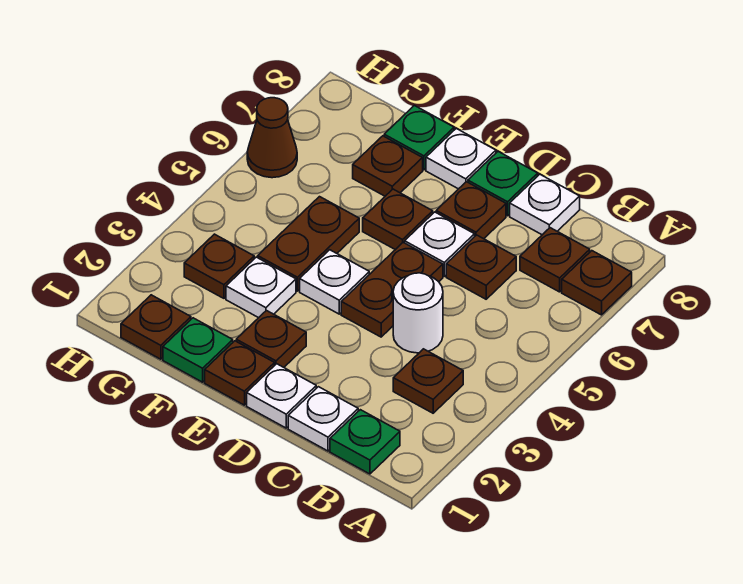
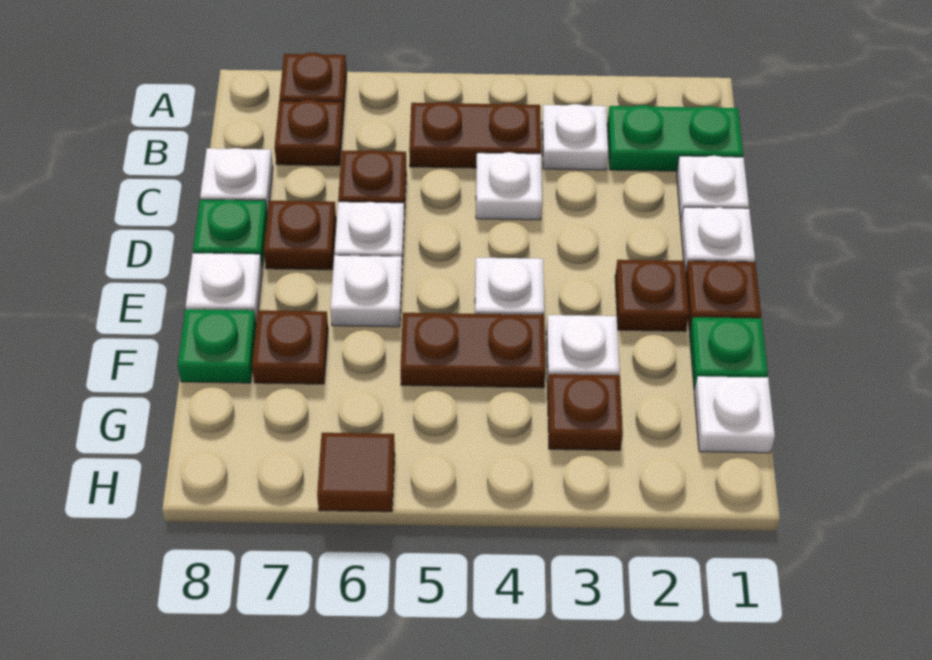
green plate B1 level 1 -> green plate B1:B2 level 1
brown plate B3 level 1 -> white plate B3 level 1
white round brick C4 level 1 -> white plate C4 level 1
brown plate D4:D5 level 1 -> brown plate B4:B5 level 1
brown plate E6 level 1 -> white plate E6 level 1
brown plate G1 level 1 -> white plate G1 level 1
brown cone H6 level 1 -> brown tile H6 level 1

